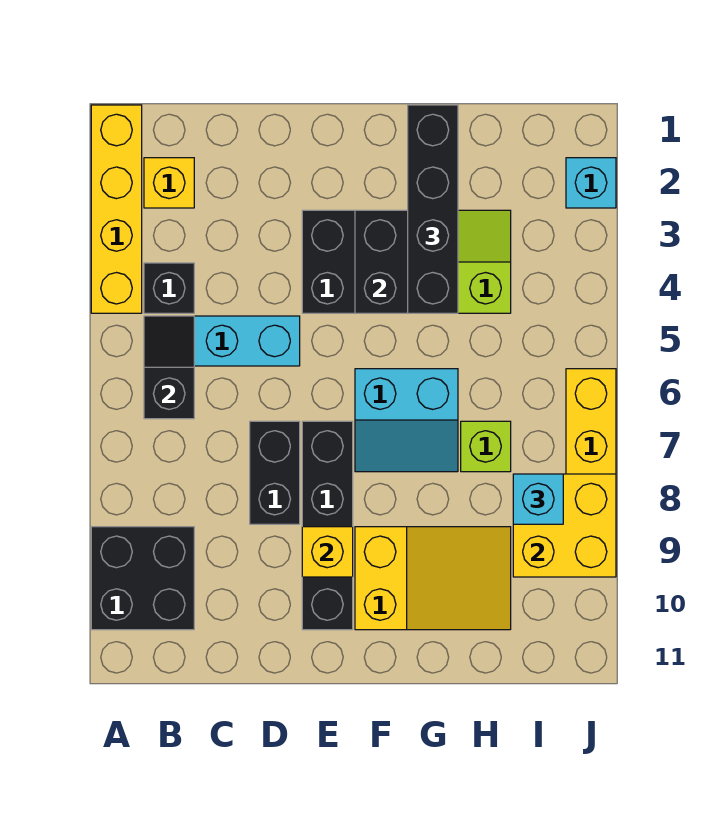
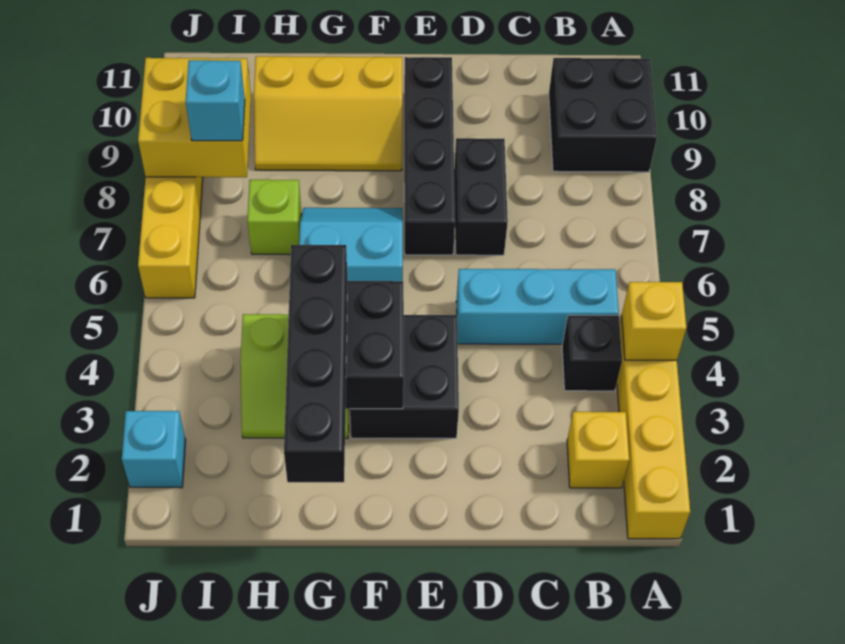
black slope B5:B6 level 2 top 6 -> none
yellow brick E9 level 2 -> yellow brick A4 level 2
yellow slope F9:H10 level 1 top F -> yellow slope F9:H10 level 1 top 10

